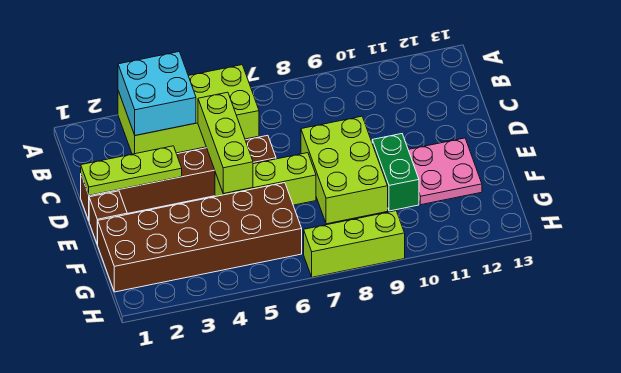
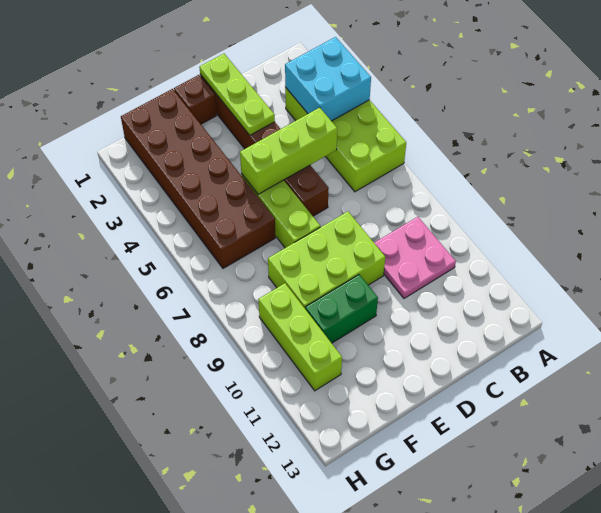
pink plate E11:F12 level 1 -> pink plate B9:C10 level 1
lime brick H7:H9 level 1 -> lime brick G9:G11 level 1

